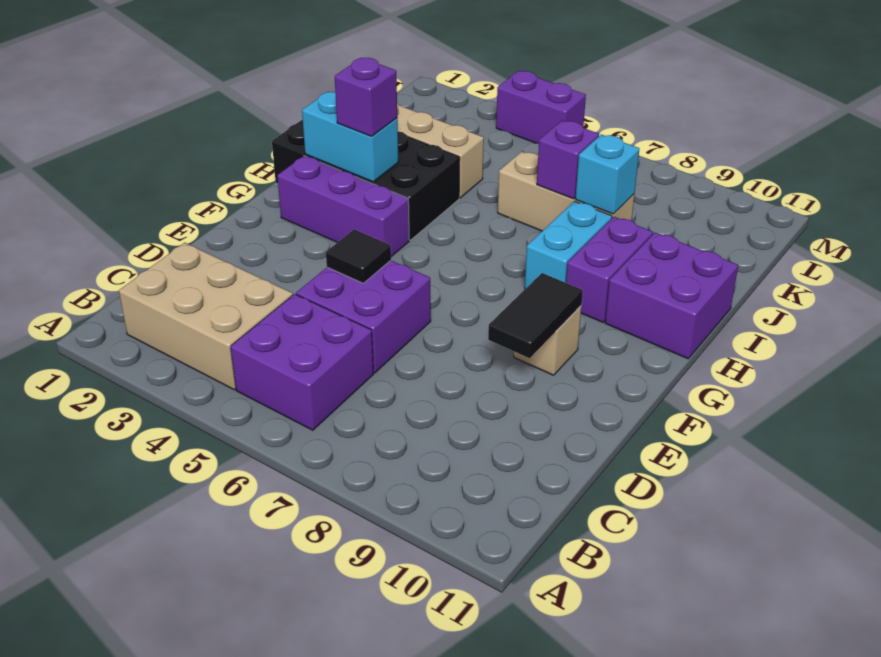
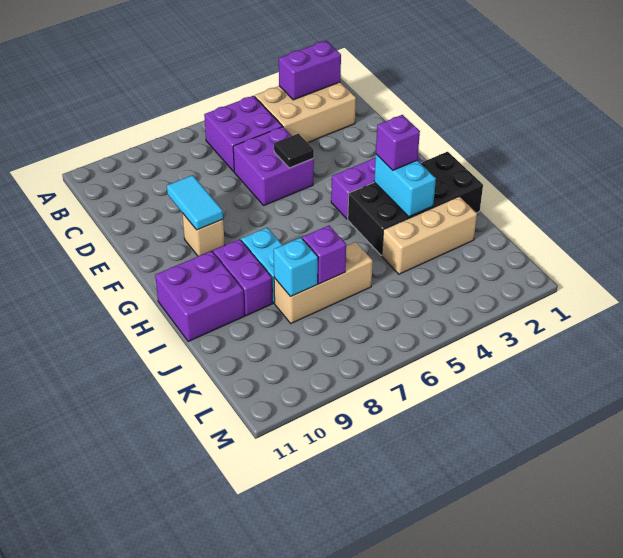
black tile E9:F9 level 2 -> cyan tile E9:F9 level 2
cyan brick H2:H3 level 2 -> cyan brick H3:I3 level 2
purple brick M4:M5 level 1 -> purple brick B2:B3 level 2

